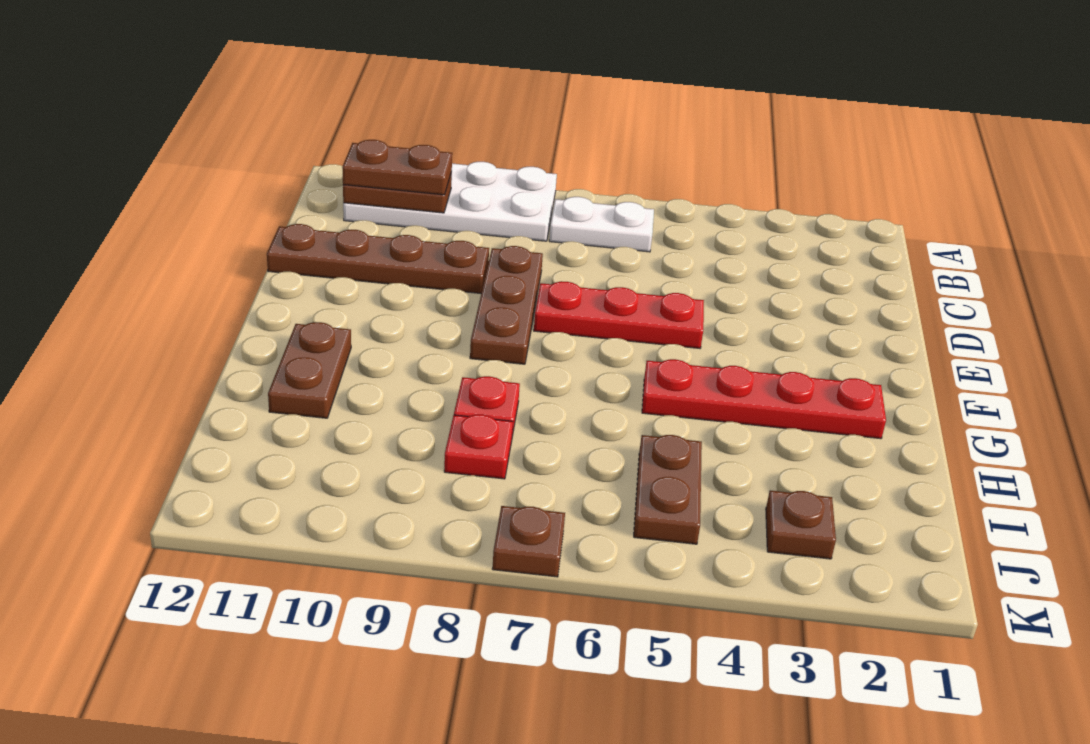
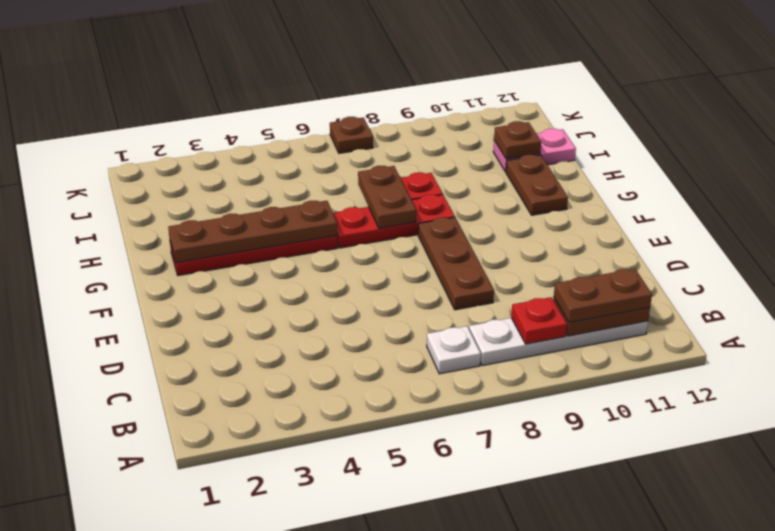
white plate A8:B11 level 1 -> white plate B8:B11 level 1
white plate B6:B7 level 1 -> white plate B7 level 1
brown plate D9:D12 level 1 -> brown plate G2:G5 level 2
red plate E5:E7 level 1 -> red plate G6:G8 level 1
brown plate I5:J5 level 1 -> brown plate G7:H7 level 2
red plate I8 level 1 -> red plate B9 level 2
none -> pink plate I11:I12 level 1
brown plate J3 level 1 -> brown plate I11 level 2

